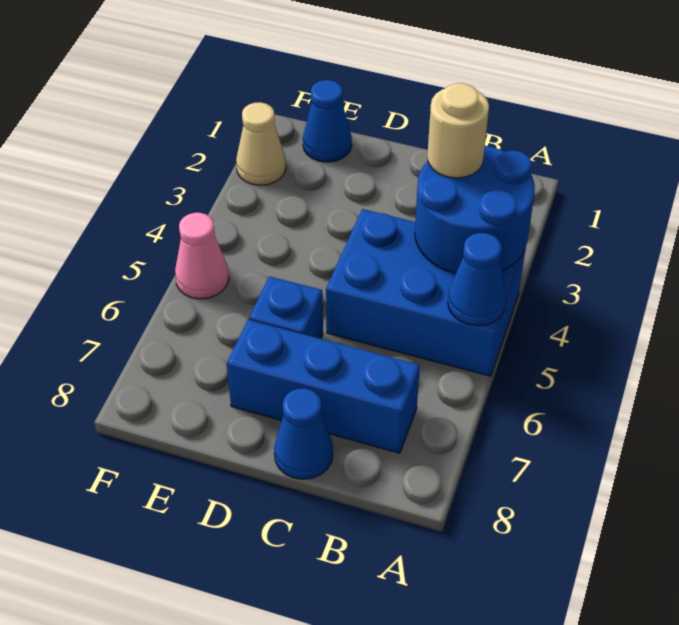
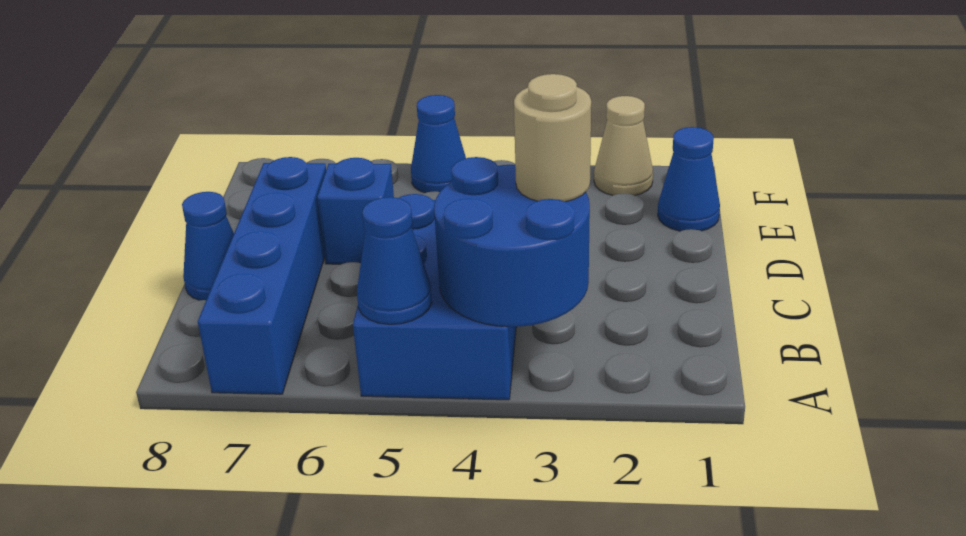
blue brick B7:D7 level 1 -> blue brick A7:D7 level 1
pink cone F5 level 1 -> blue cone F5 level 1

